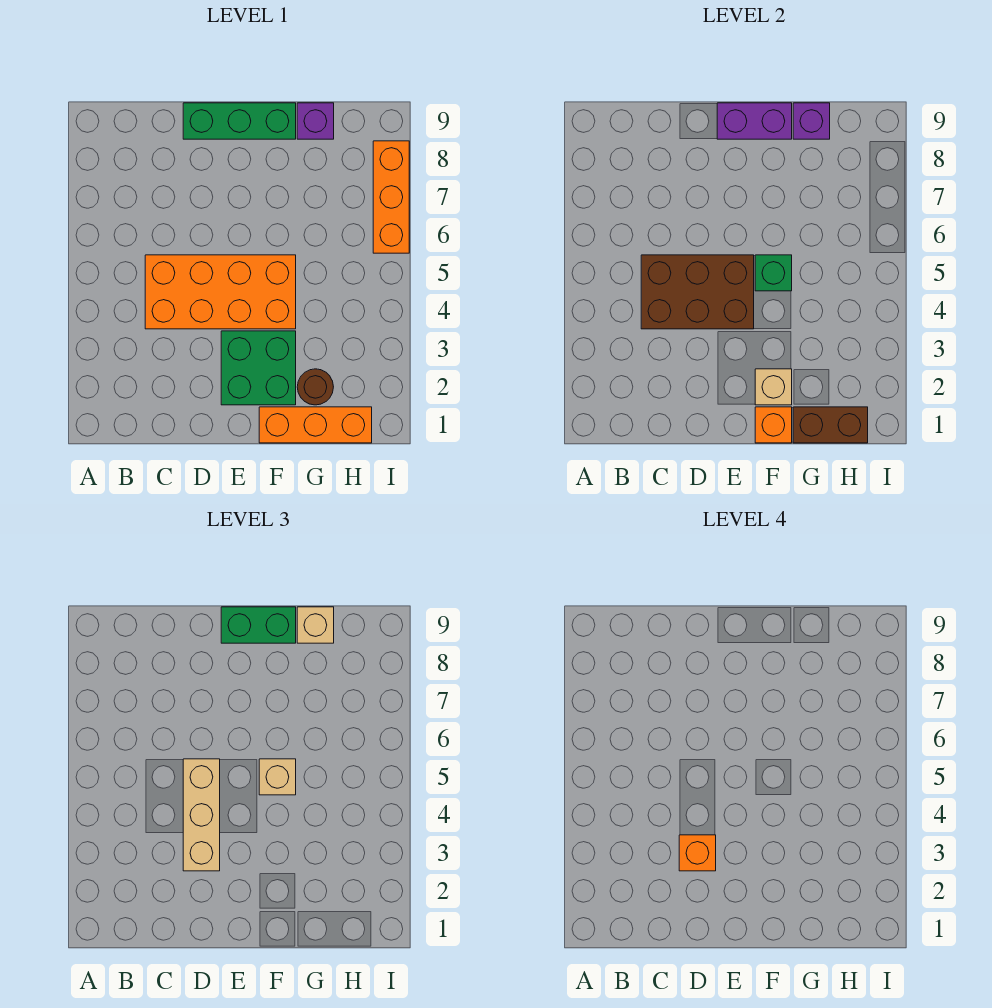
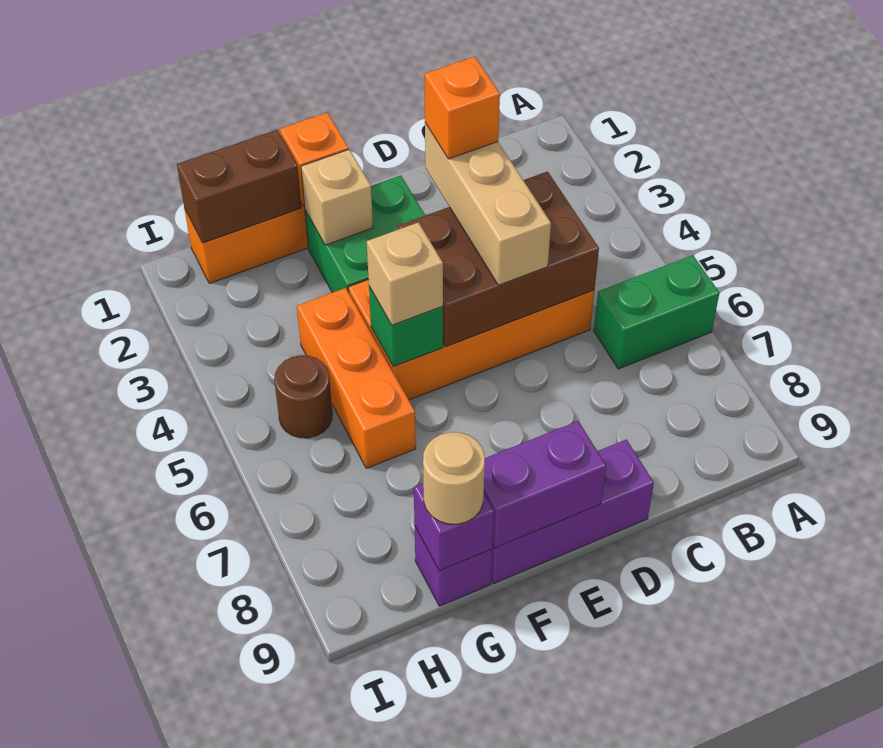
green brick D9:F9 level 1 -> purple brick D9:F9 level 1
green brick E9:F9 level 3 -> green brick A6:B6 level 1
brown round brick G2 level 1 -> brown round brick H5 level 1
tan brick G9 level 3 -> tan round brick G9 level 3
orange brick I6:I8 level 1 -> orange brick G4:G6 level 1

